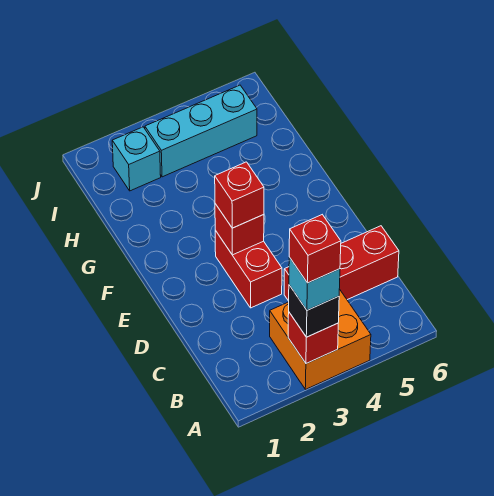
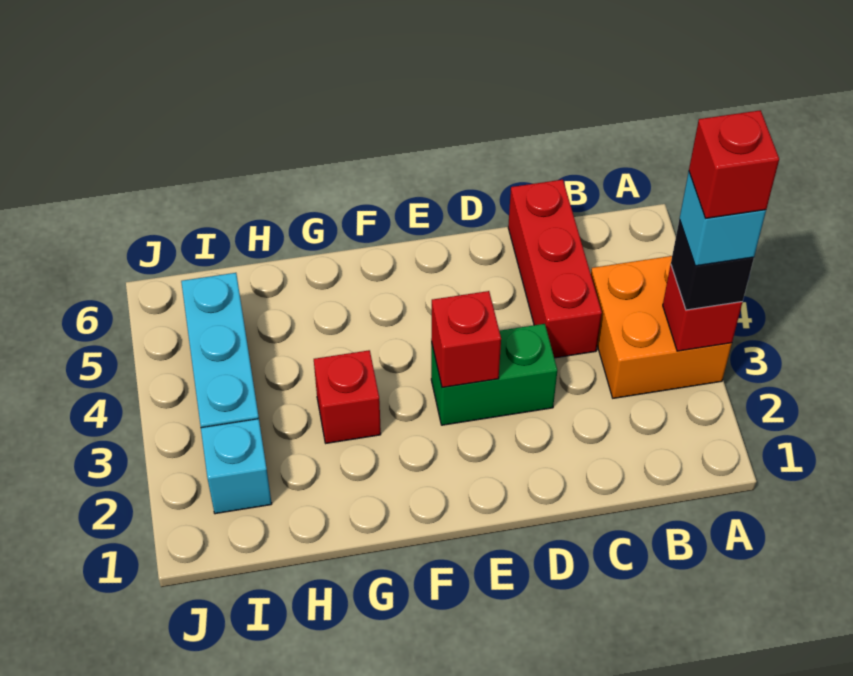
red brick D3:E3 level 1 -> green brick D3:E3 level 1
red brick E3 level 3 -> red brick G3 level 1

